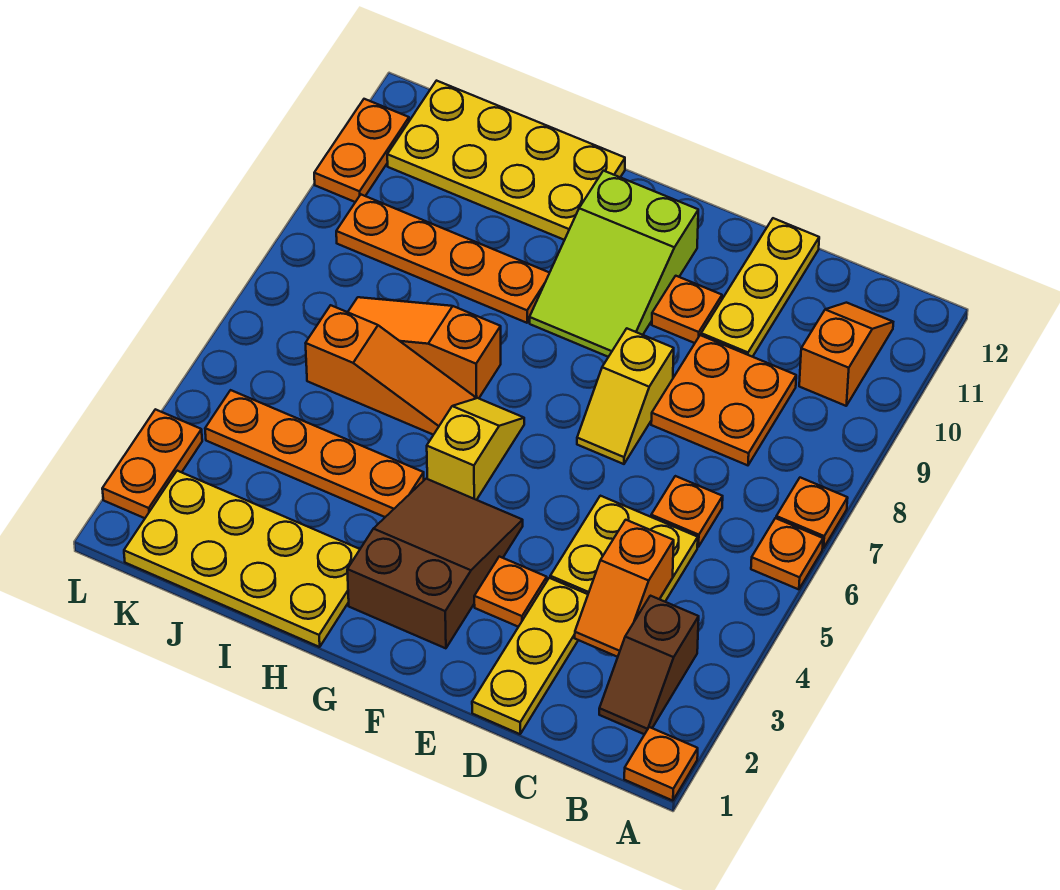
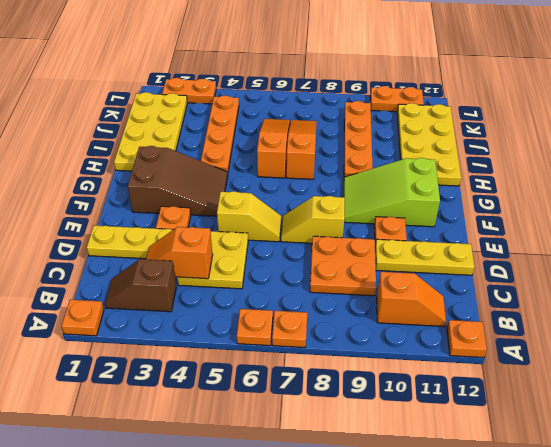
orange plate C6 level 1 -> orange plate A12 level 1
yellow slope G5:G6 level 1 top 5 -> yellow slope E5:E6 level 1 top 5
orange slope H6:J6 level 1 top J -> orange slope H6:J6 level 1 top H

